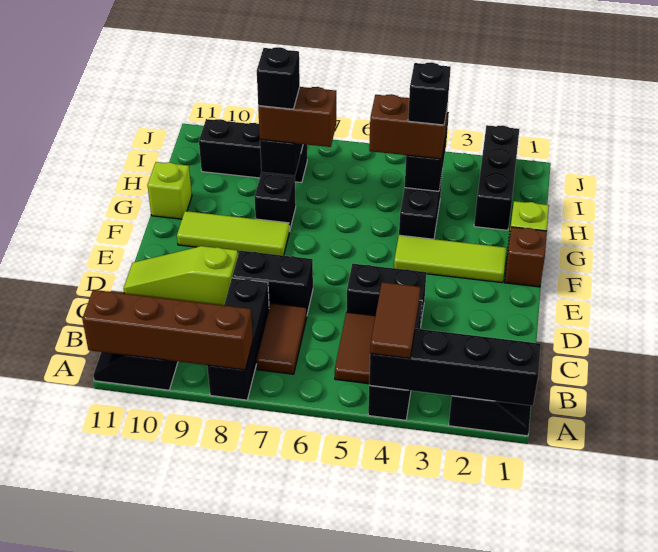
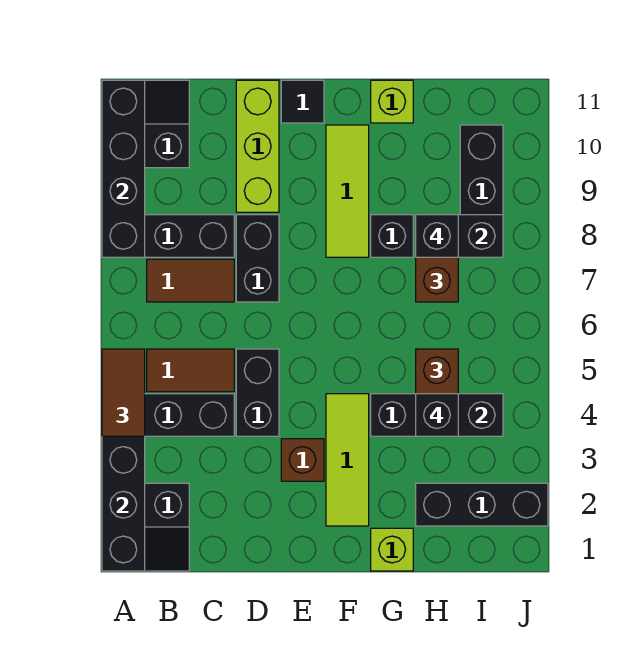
brown tile A4:B4 level 3 -> brown tile A4:A5 level 3
brown brick A8:A11 level 2 -> black brick A8:A11 level 2
lime slope D9:D11 level 1 top 9 -> lime brick D9:D11 level 1
none -> black tile E11 level 1
brown brick F1 level 1 -> brown brick E3 level 1

